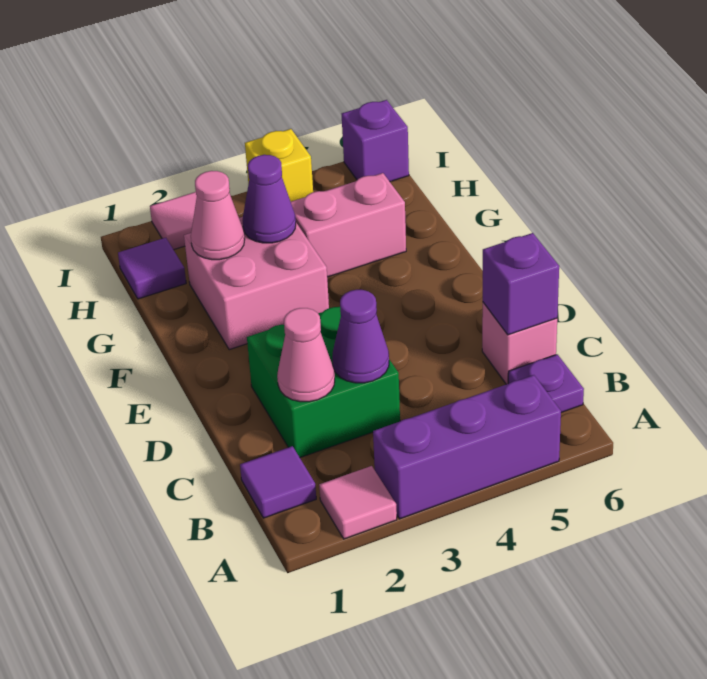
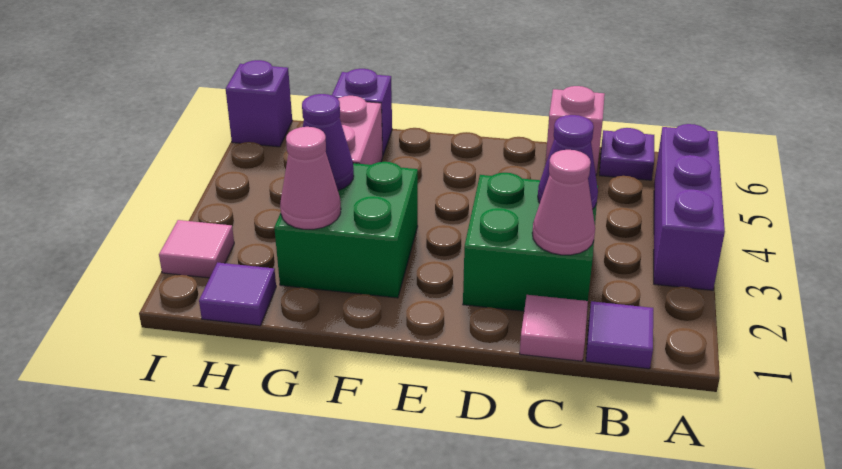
pink tile A2 level 1 -> pink tile C1 level 1
purple brick C6 level 2 -> purple brick G6 level 1
pink brick F2:G3 level 1 -> green brick F2:G3 level 1
yellow brick I4 level 1 -> none

